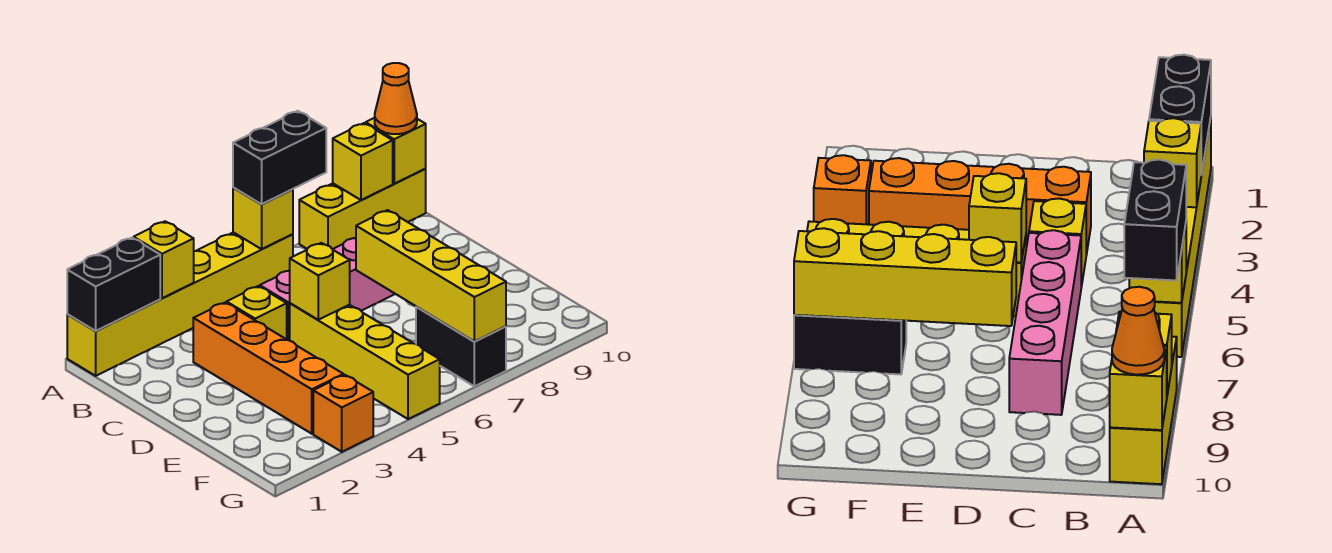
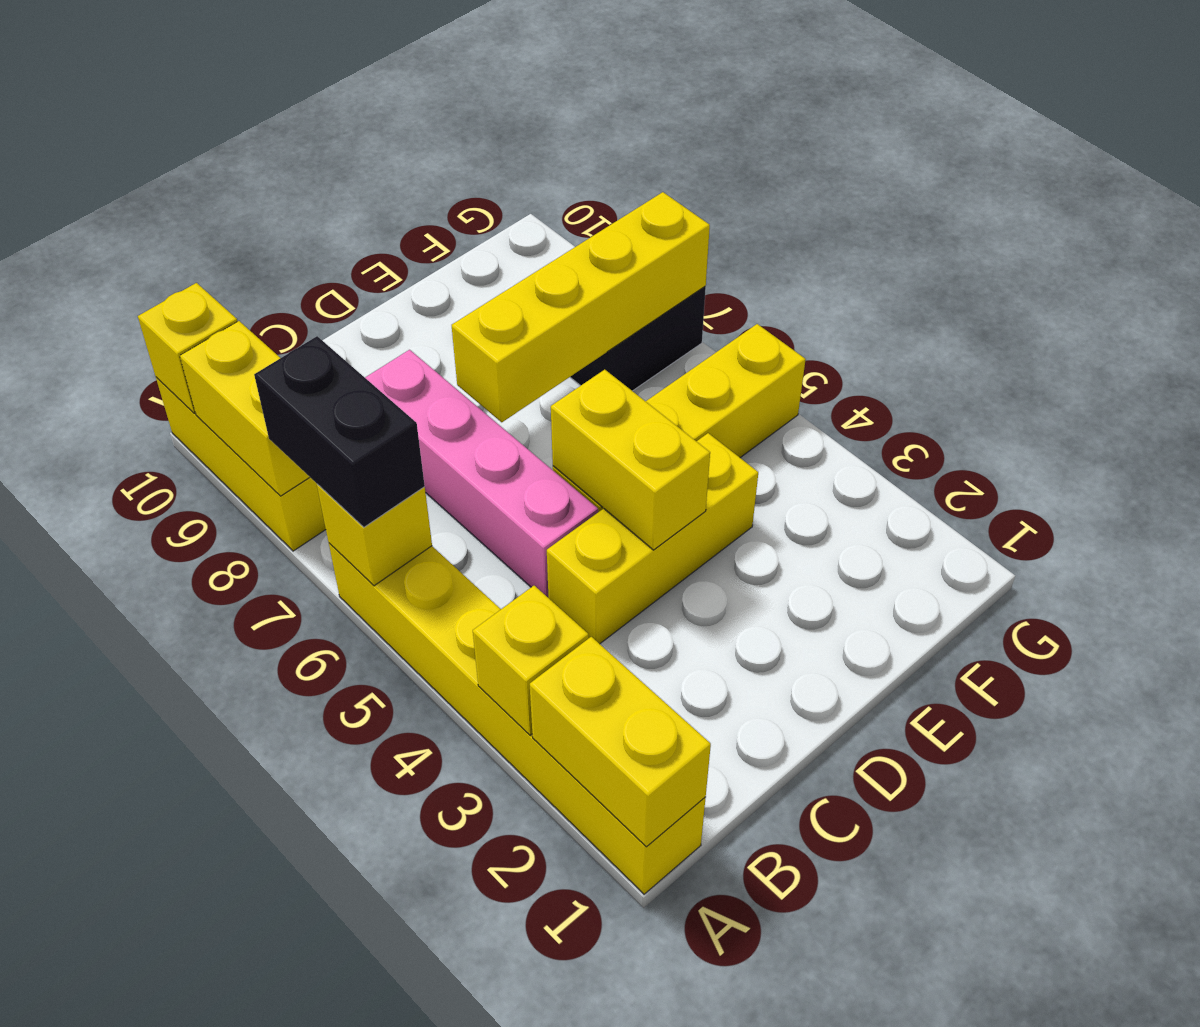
black brick A1:A2 level 2 -> yellow brick A1:A2 level 2
yellow brick A9 level 2 -> yellow brick A8:A9 level 2
orange cone A10 level 3 -> none
orange brick C3:F3 level 1 -> none
yellow brick C4 level 1 -> yellow brick C4:E4 level 1
yellow brick D5 level 2 -> yellow brick D4:D5 level 2
orange brick G3 level 1 -> none

